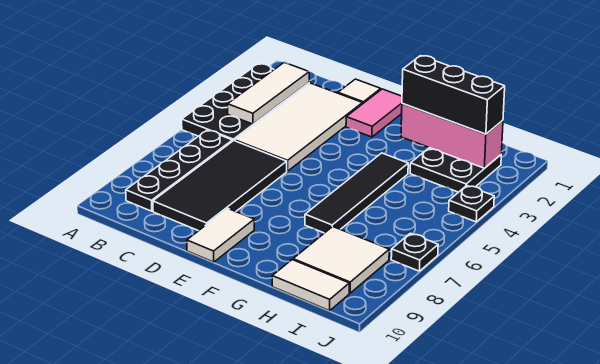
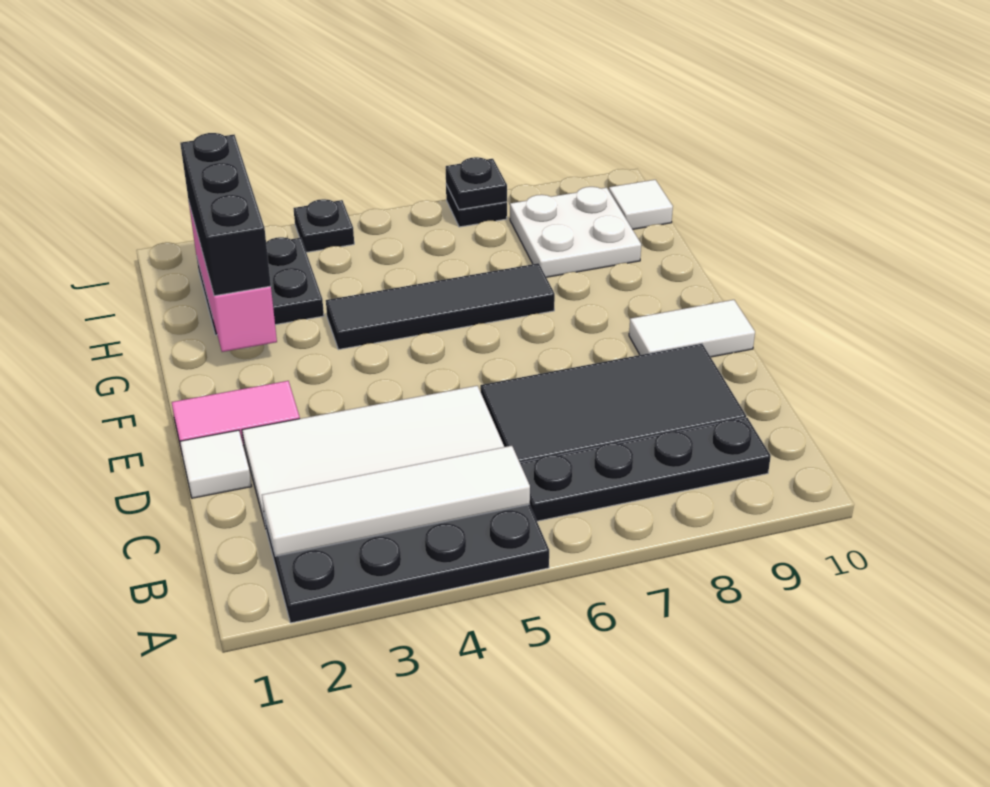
white tile B2:B4 level 2 -> white tile B2:B5 level 2
white tile H8:I9 level 1 -> white plate H8:I9 level 1
white tile H10:I10 level 1 -> white tile I10 level 1
none -> black plate J7 level 2

